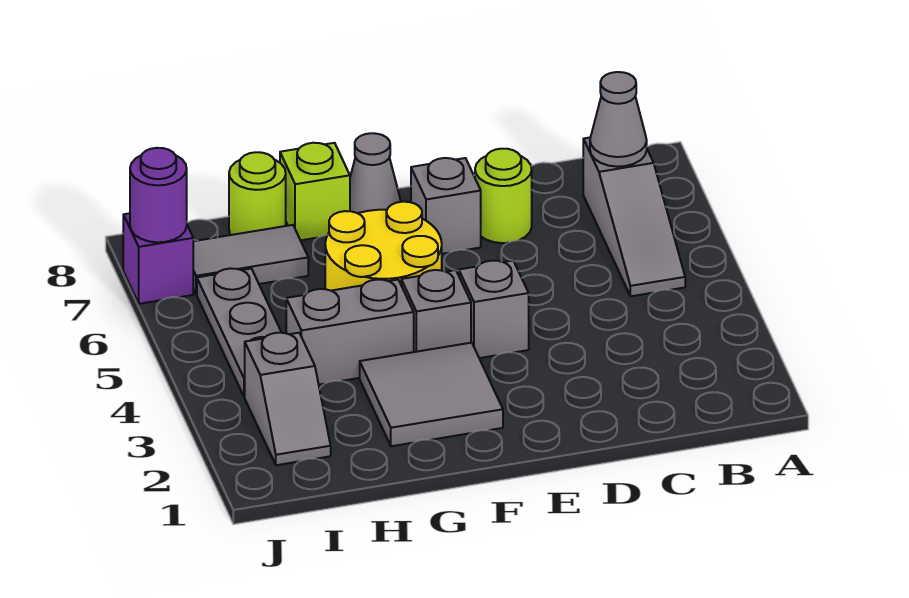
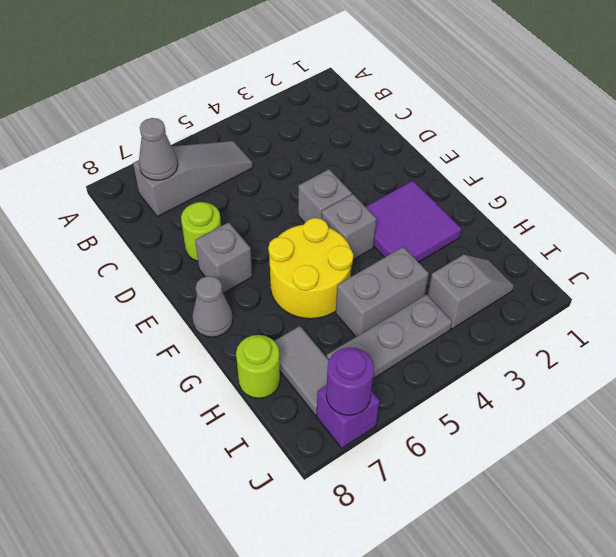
grey tile F2:G3 level 1 -> purple tile F2:G3 level 1
grey brick G4:H4 level 1 -> grey brick H4:H5 level 1
lime brick G8 level 1 -> none

